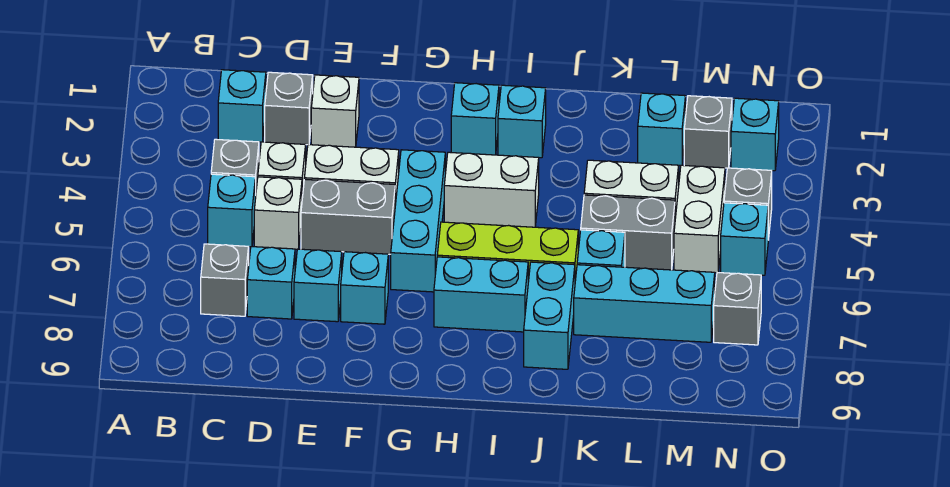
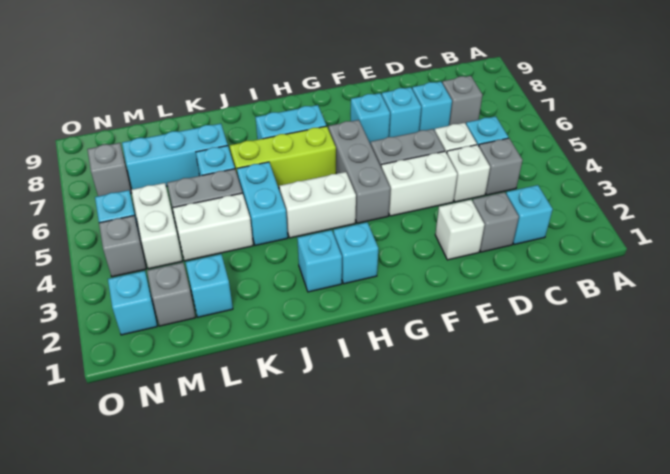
cyan brick G4:G6 level 1 -> grey brick G4:G6 level 1
cyan brick J7:J8 level 1 -> cyan brick J4:J5 level 1

